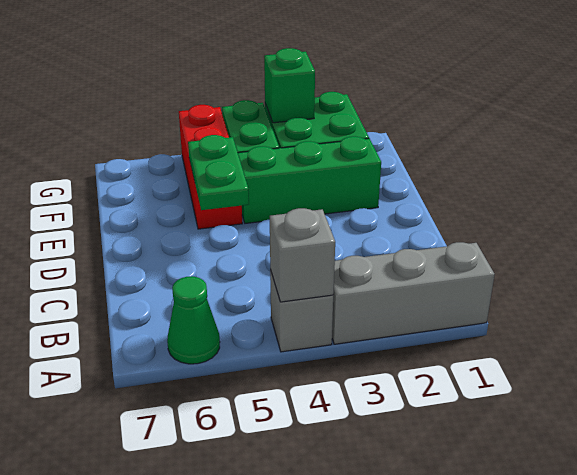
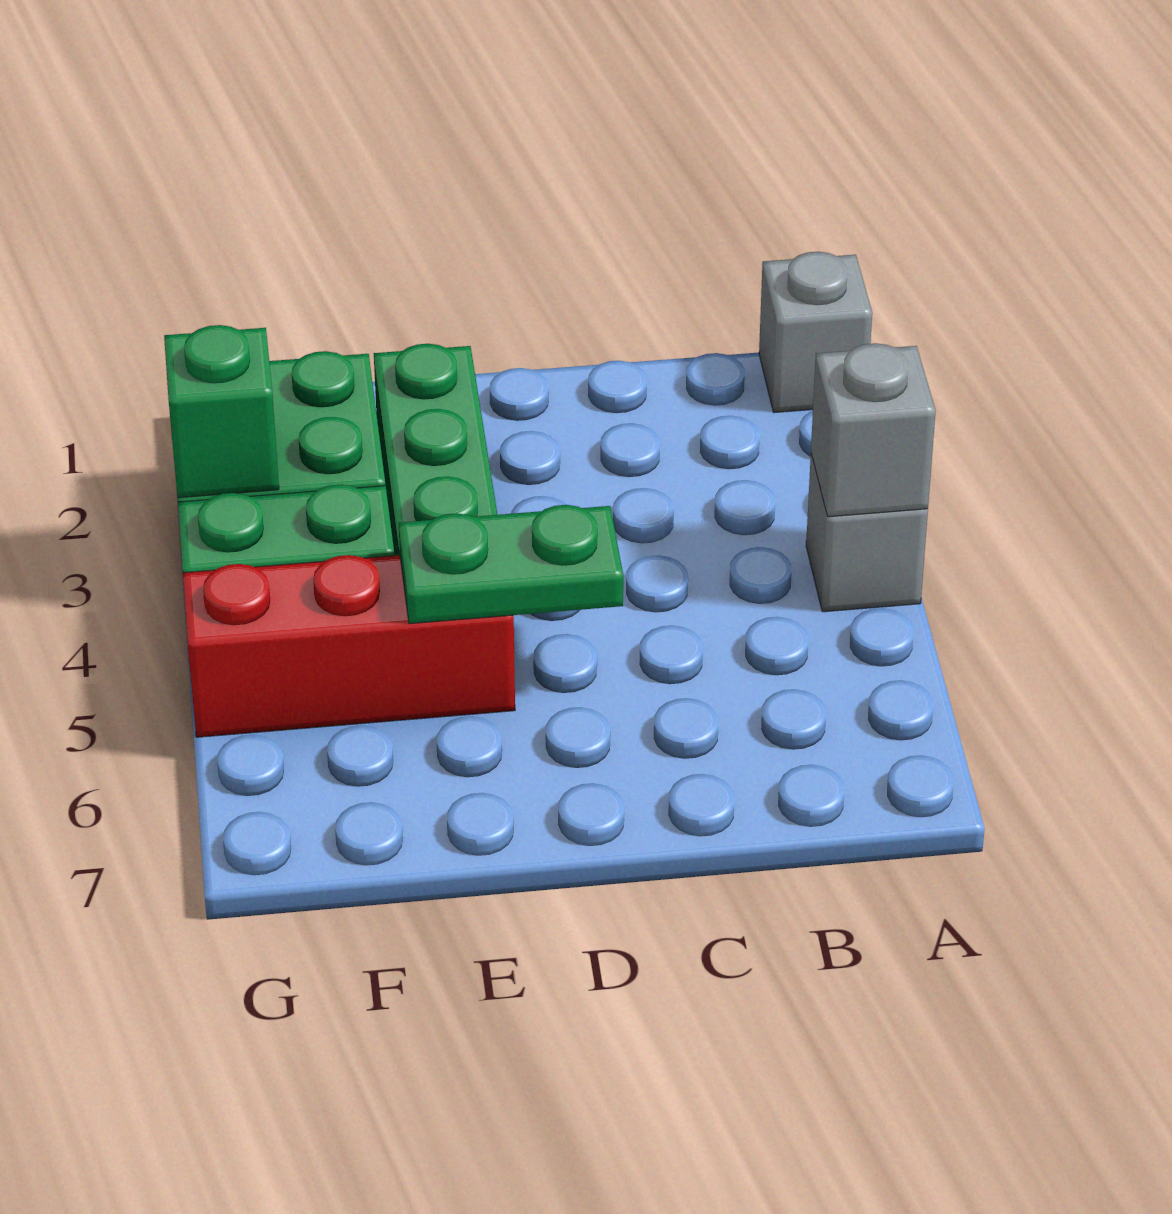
grey brick A1:A3 level 1 -> grey brick A1 level 1
green cone A6 level 1 -> none

